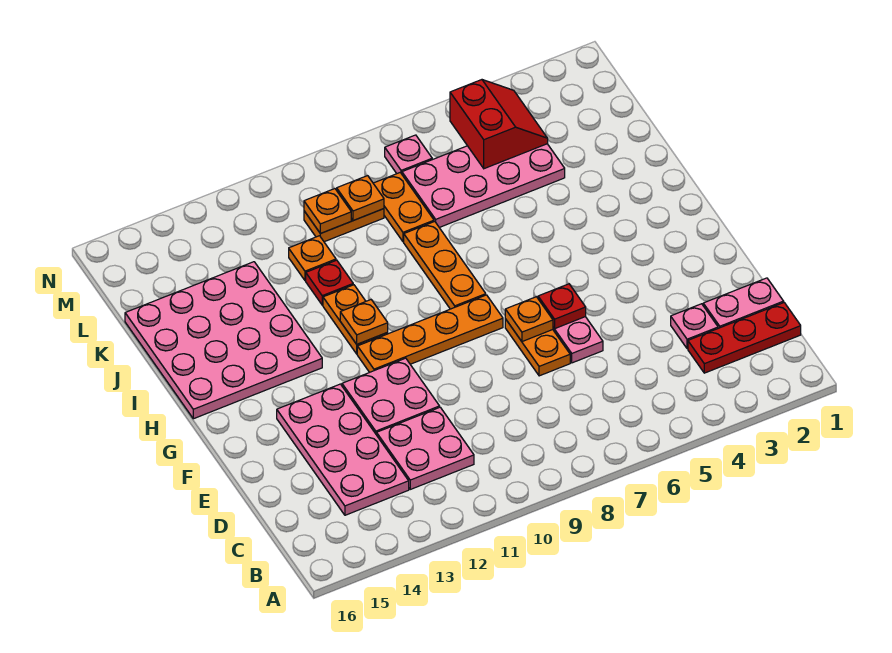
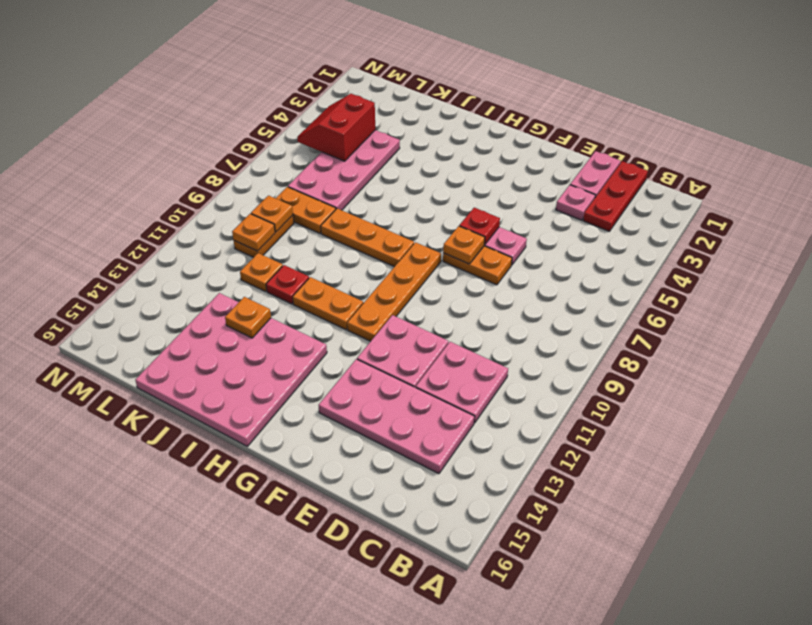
orange plate H11 level 2 -> orange plate J13 level 2
red slope L4:M5 level 2 top 5 -> red slope L4:M5 level 2 top L
pink plate M7 level 1 -> none

